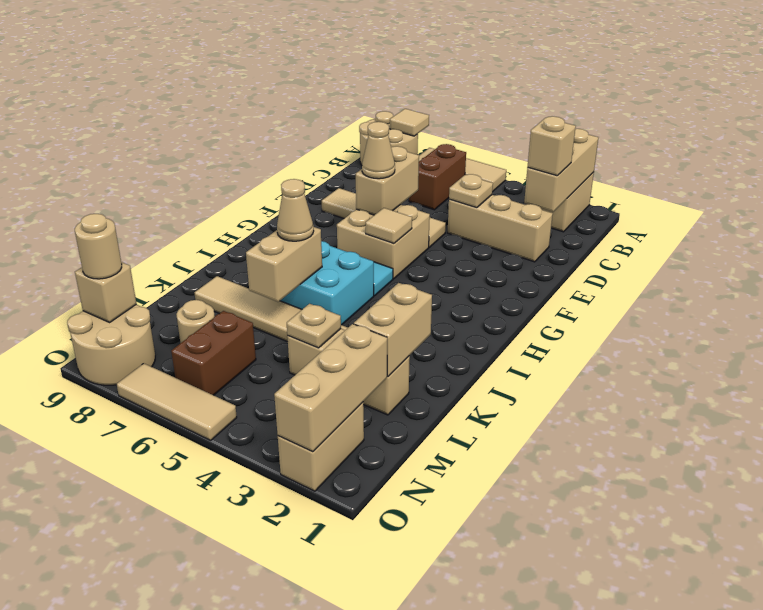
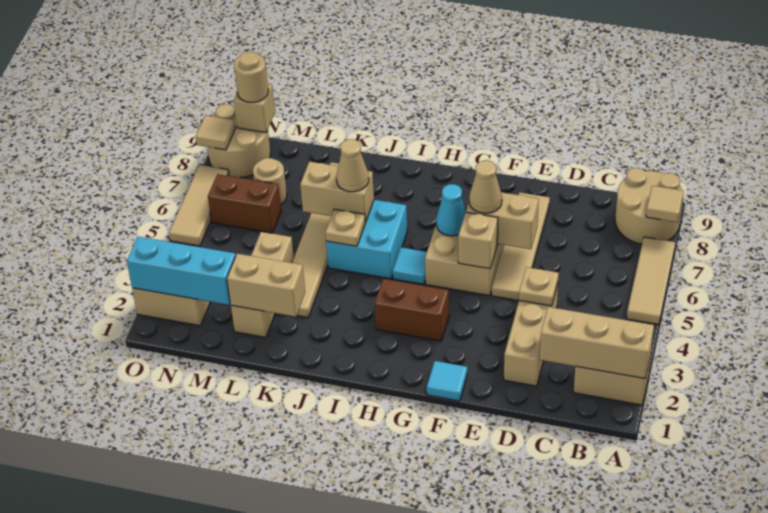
brown brick B6:C6 level 1 -> brown brick G3:H3 level 1
tan brick C2 level 3 -> tan brick F5 level 2
none -> cyan tile F1 level 1
tan tile G5 level 2 -> tan tile O8 level 2
none -> cyan cone G6 level 2
tan plate L4 level 2 -> tan plate J5 level 2
tan brick M2:O2 level 2 -> cyan brick M2:O2 level 2

